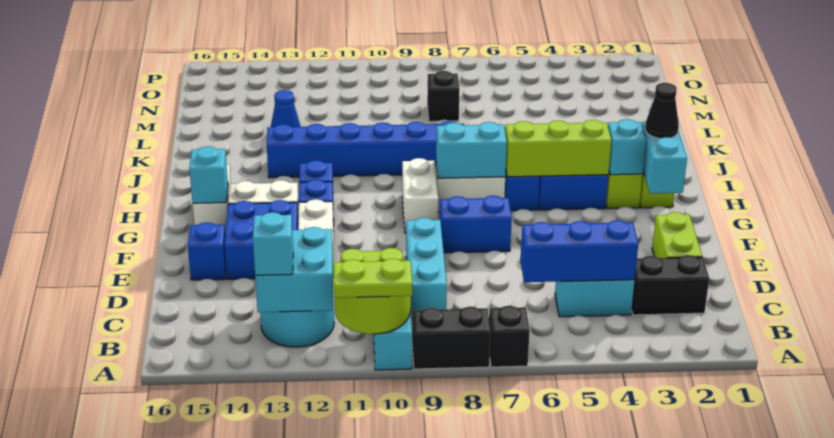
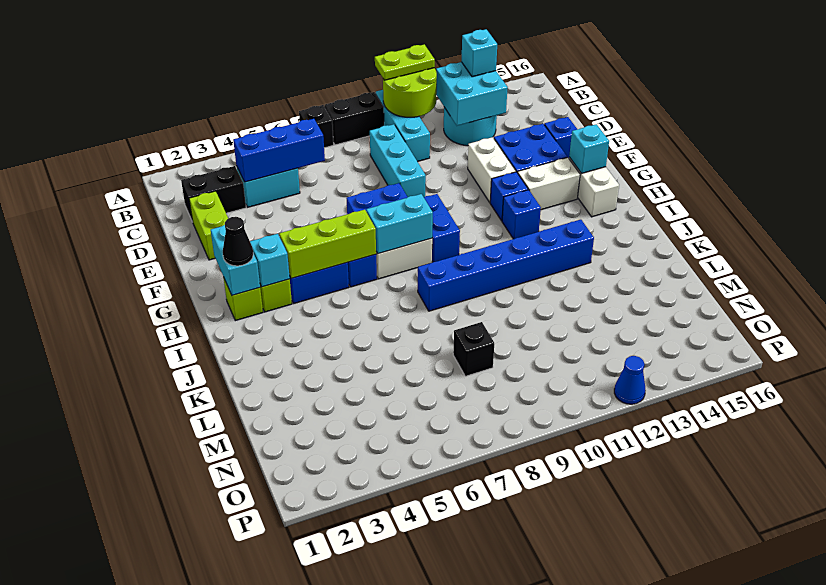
white brick G9:H9 level 1 -> blue brick G9:H9 level 1
blue cone L13 level 1 -> blue cone P12 level 1

